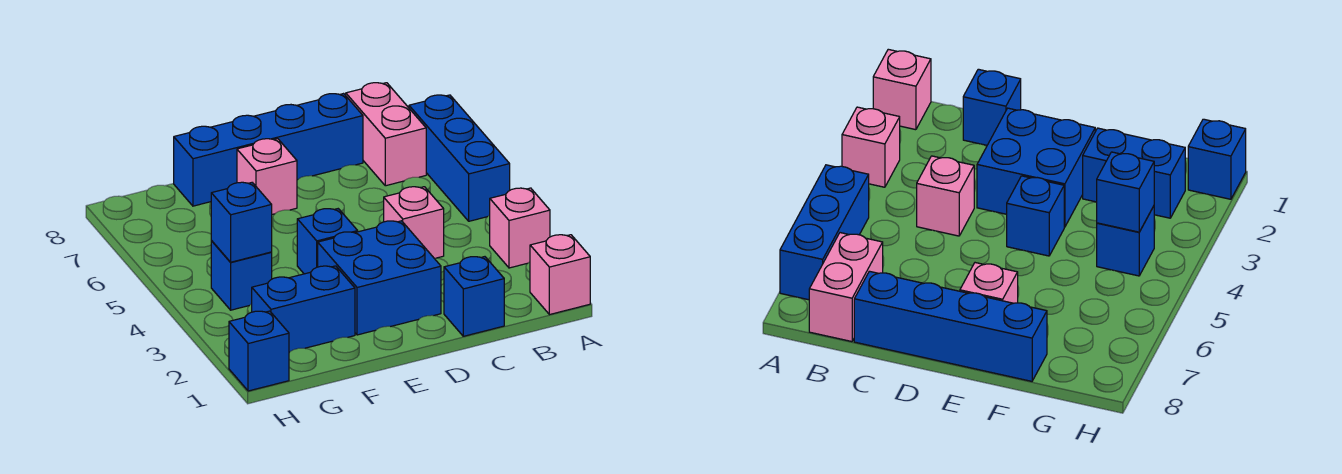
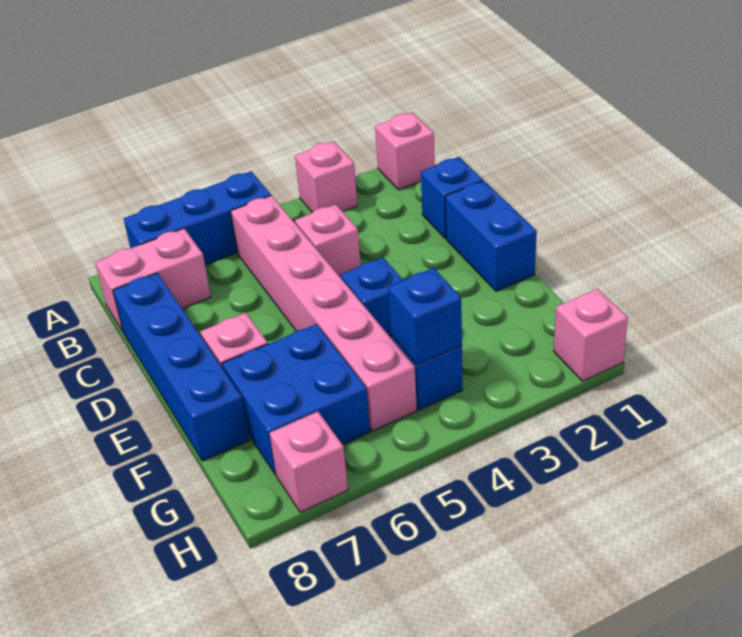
none -> pink brick B5:G5 level 1
blue brick D2:E3 level 1 -> blue brick F6:G7 level 1
blue brick F2:G2 level 1 -> blue brick D1:E1 level 1
blue brick H1 level 1 -> pink brick H1 level 1
none -> pink brick H7 level 1

